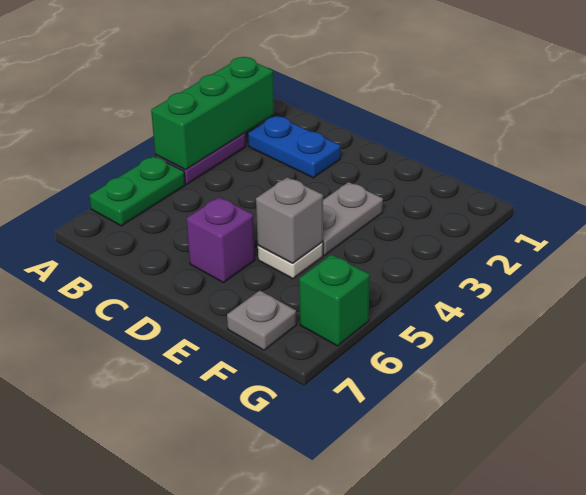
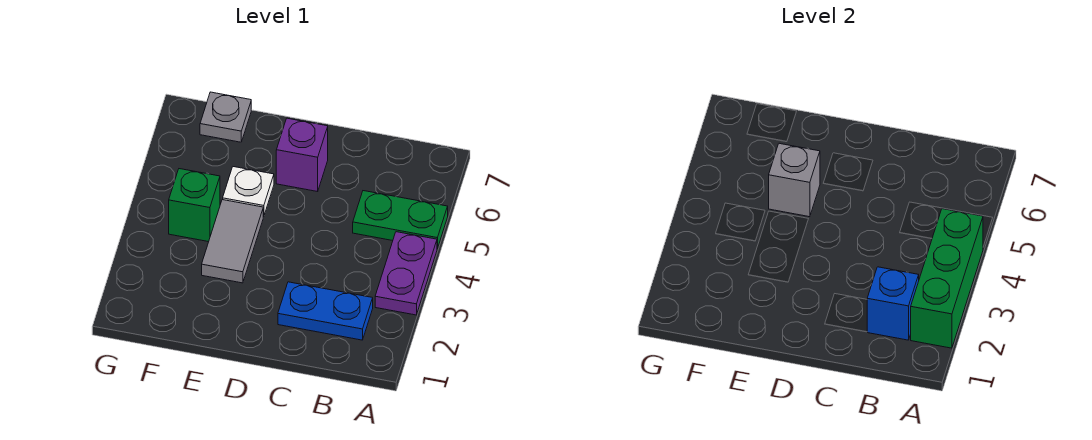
green plate A5:A6 level 1 -> green plate A5:B5 level 1
none -> blue brick B2 level 2
grey plate E3:E4 level 1 -> grey tile E3:E4 level 1
green brick G6 level 1 -> green brick F4 level 1

